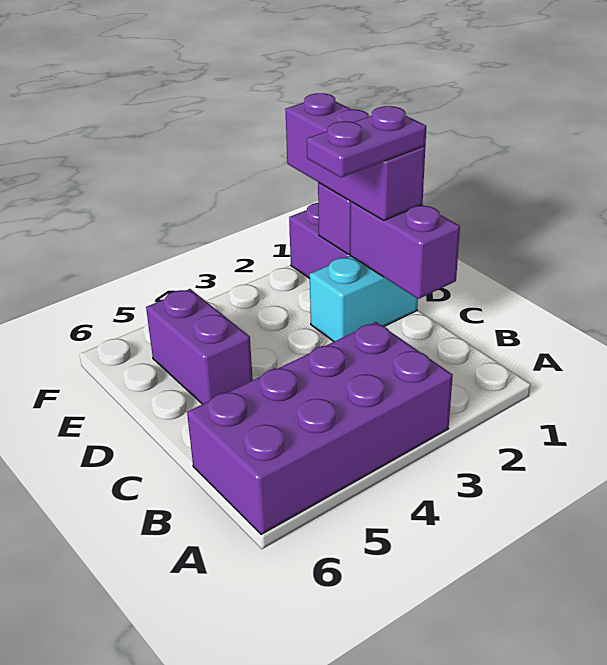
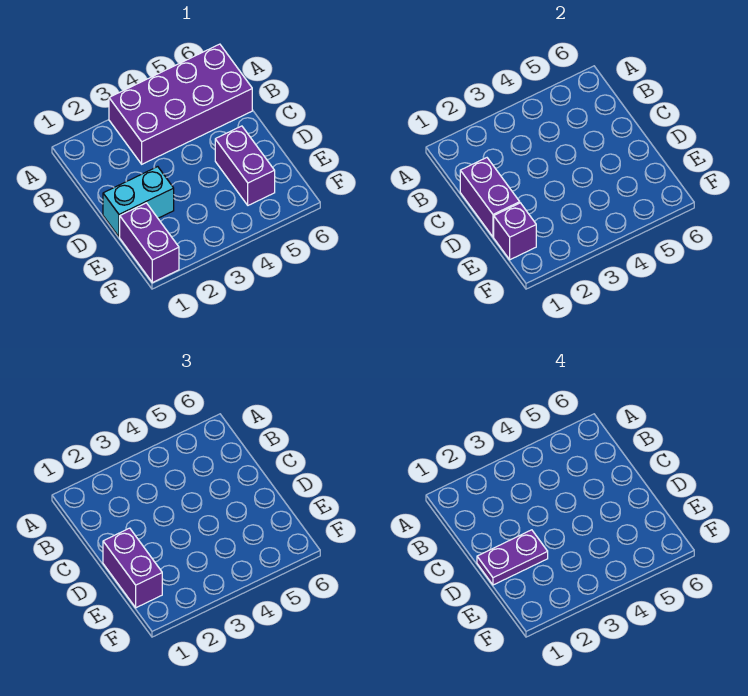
purple brick D1:F1 level 3 -> purple brick D1:E1 level 3

